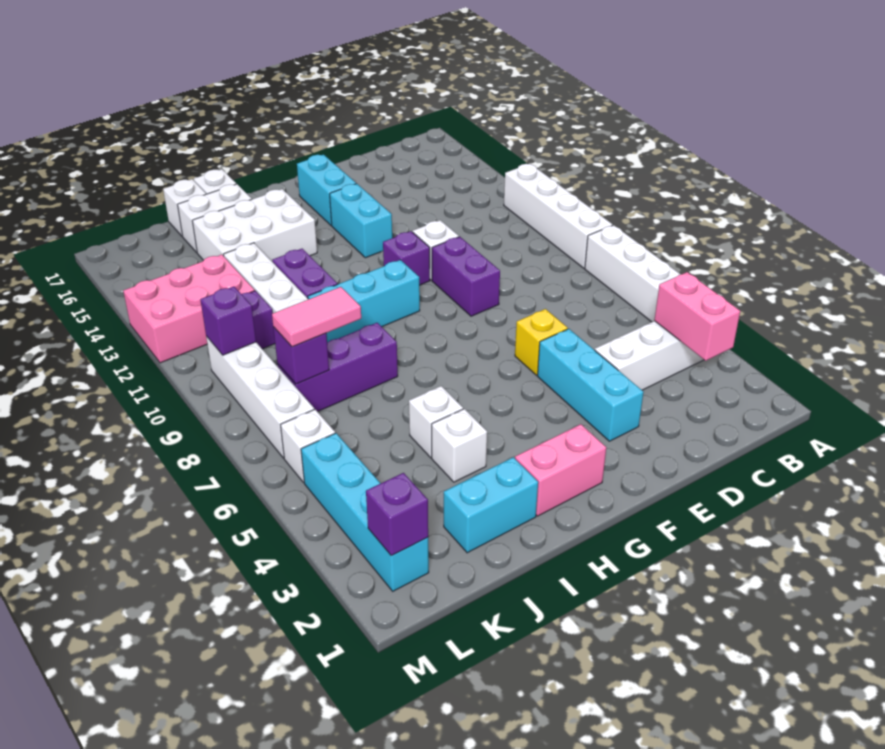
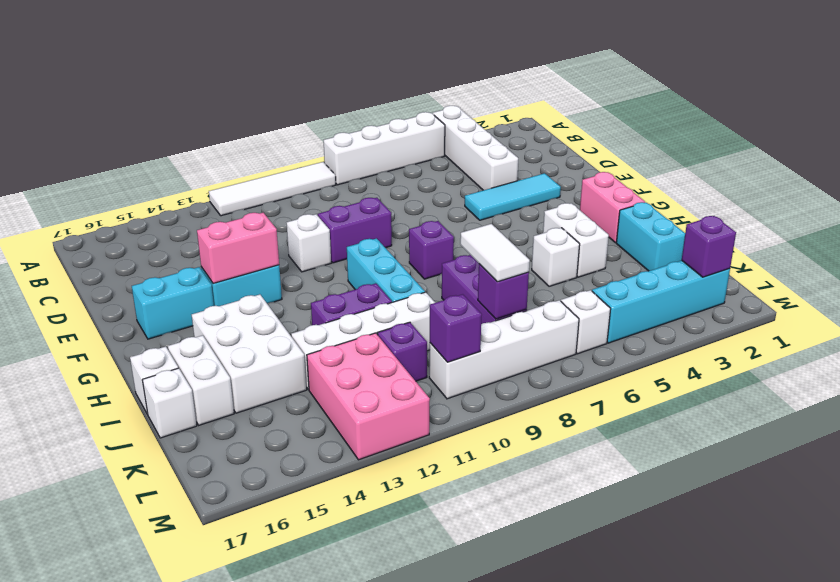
white brick A9:A12 level 1 -> white tile A9:A12 level 1
pink brick B3:B4 level 2 -> pink brick F13:F14 level 2
cyan brick E3:E5 level 1 -> cyan tile E3:E5 level 1
yellow brick E6 level 1 -> none
purple brick F11 level 1 -> purple brick G8 level 1
white brick I4 level 1 -> white brick H4:I4 level 1
pink tile J8:K8 level 3 -> white tile J8:K8 level 3

